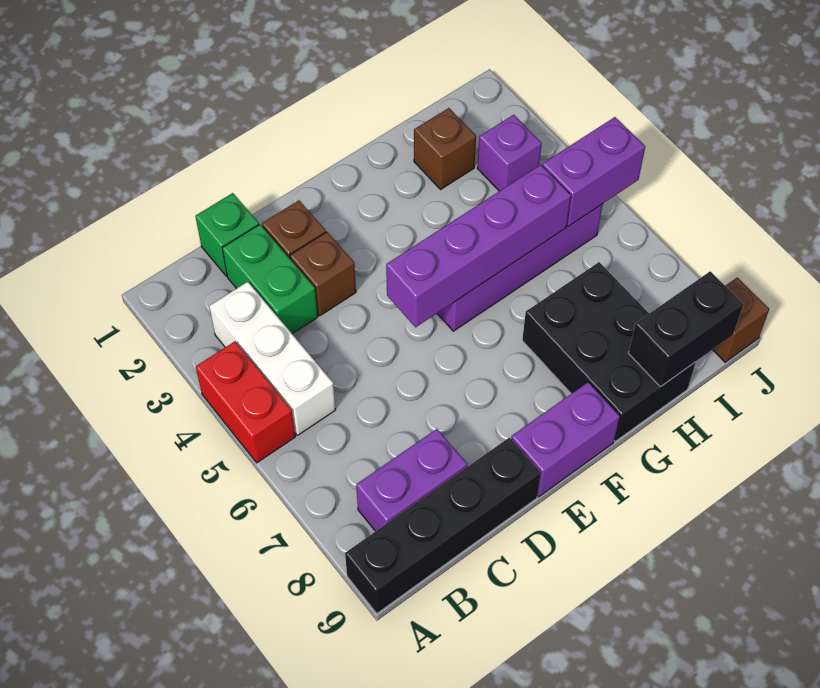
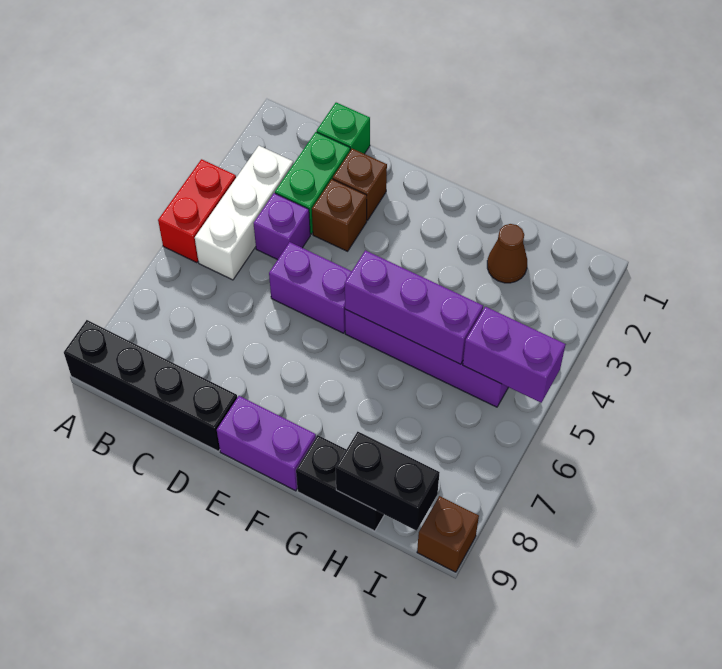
purple brick B8:C8 level 1 -> purple brick D5:E5 level 1
purple brick E5:H5 level 2 -> purple brick F5:H5 level 2
black brick G7:H9 level 1 -> black brick G9:H9 level 1
brown brick H2 level 1 -> brown cone H2 level 1
purple brick I3 level 1 -> purple brick C4 level 1

